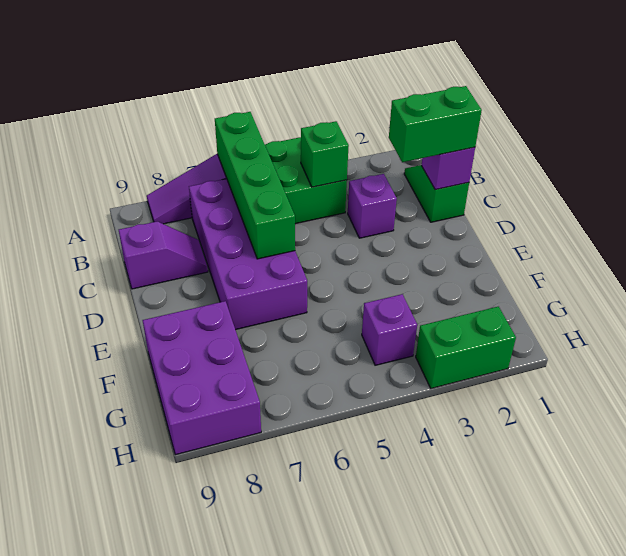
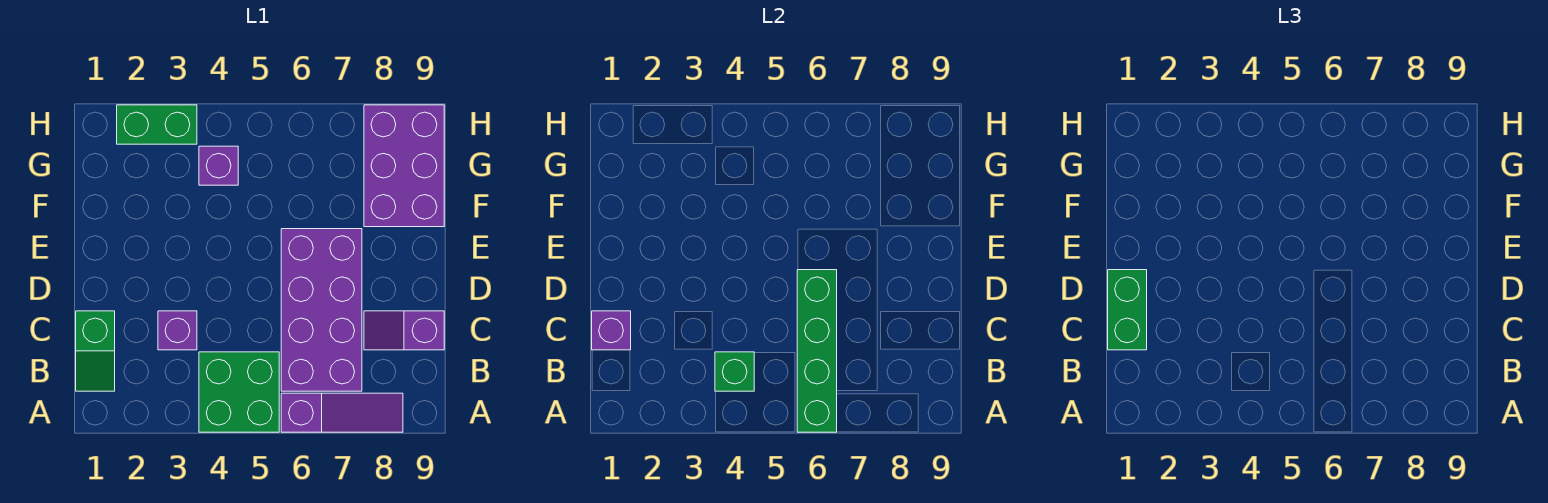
green brick C1:C2 level 3 -> green brick C1:D1 level 3

